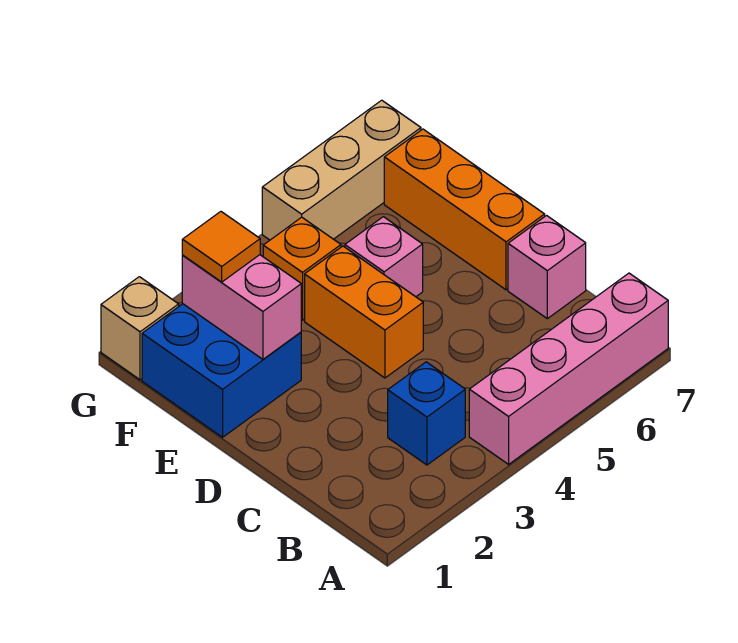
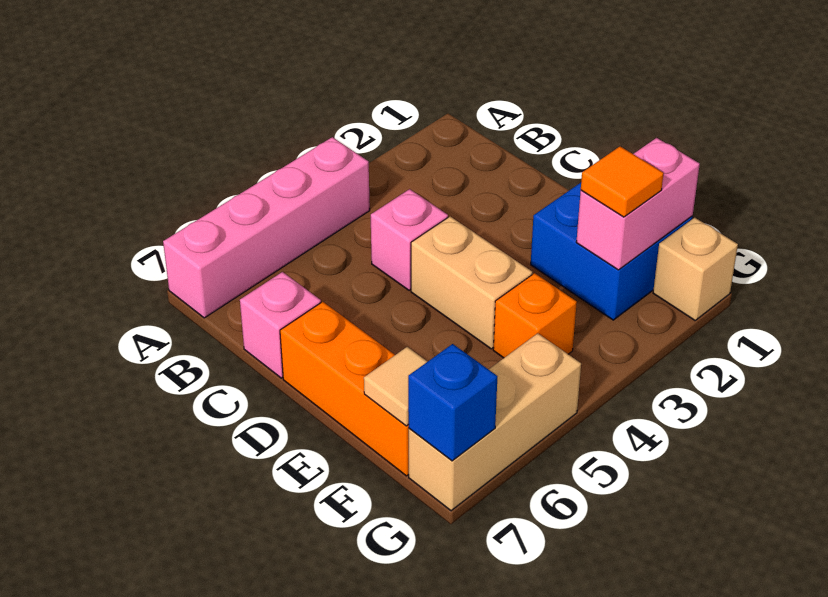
blue brick B3 level 1 -> blue brick G7 level 2
orange brick D4:E4 level 1 -> tan brick D4:E4 level 1
pink brick E2:F2 level 2 -> pink brick F1:F2 level 2
pink brick E5 level 1 -> pink brick C4 level 1
none -> tan tile F7 level 2

